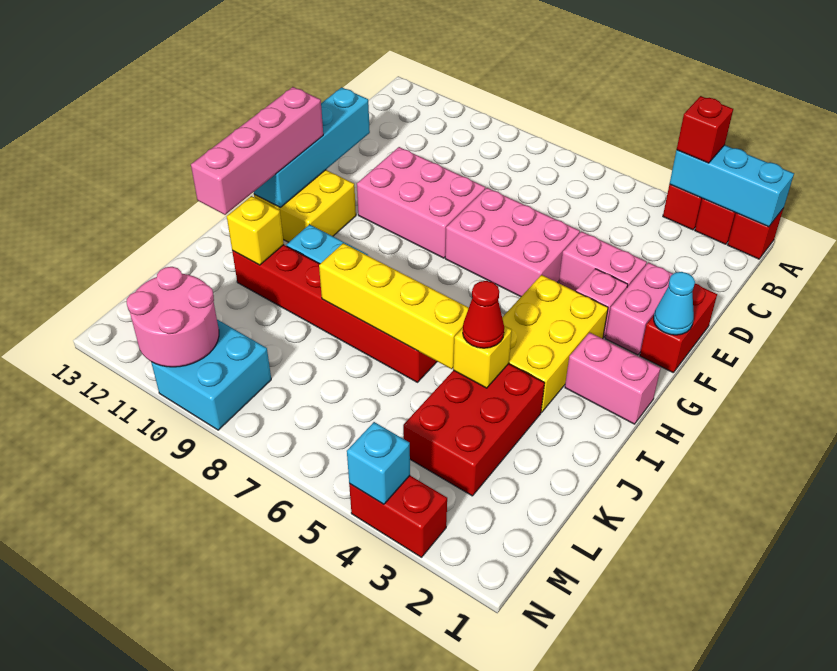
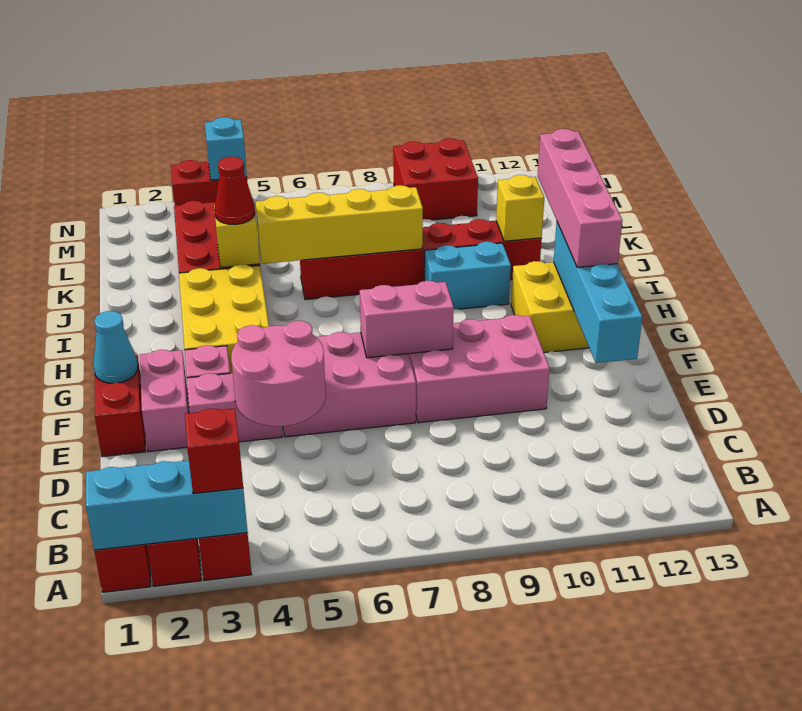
pink brick H1:H2 level 1 -> pink brick F7:F8 level 2
cyan brick M9:N10 level 1 -> red brick M9:N10 level 1
pink round brick M10:N11 level 2 -> pink round brick D4:E5 level 2

